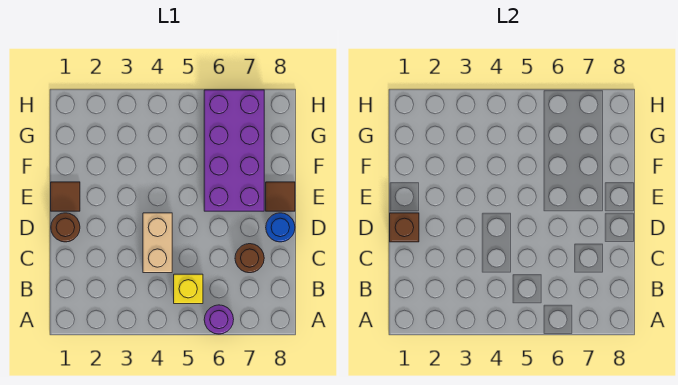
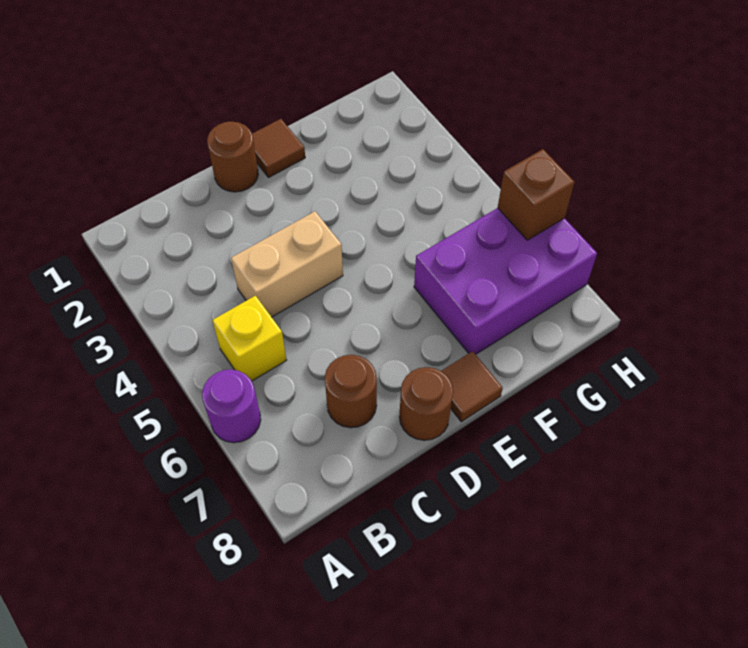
brown brick D1 level 2 -> brown brick H6 level 2
blue round brick D8 level 1 -> brown round brick D8 level 1
purple brick E6:H7 level 1 -> purple brick F6:H7 level 1

